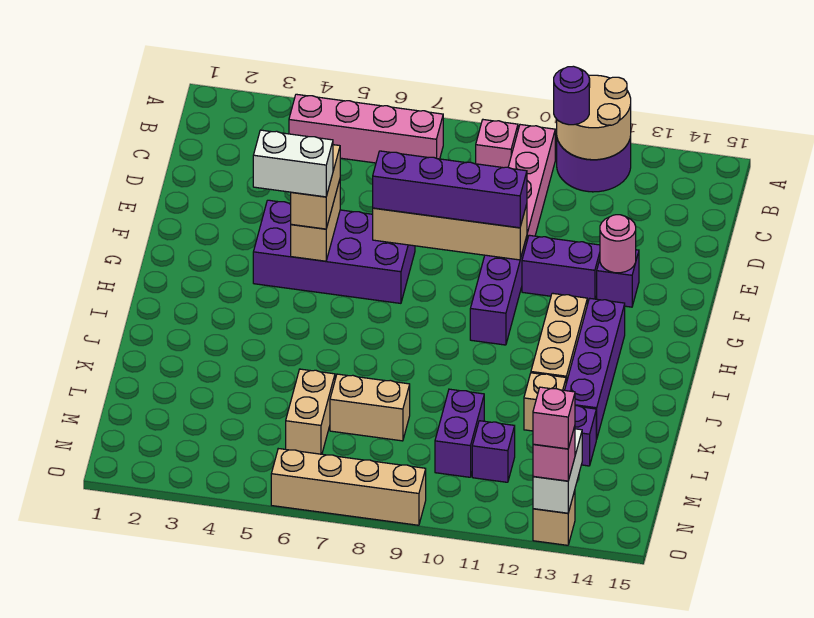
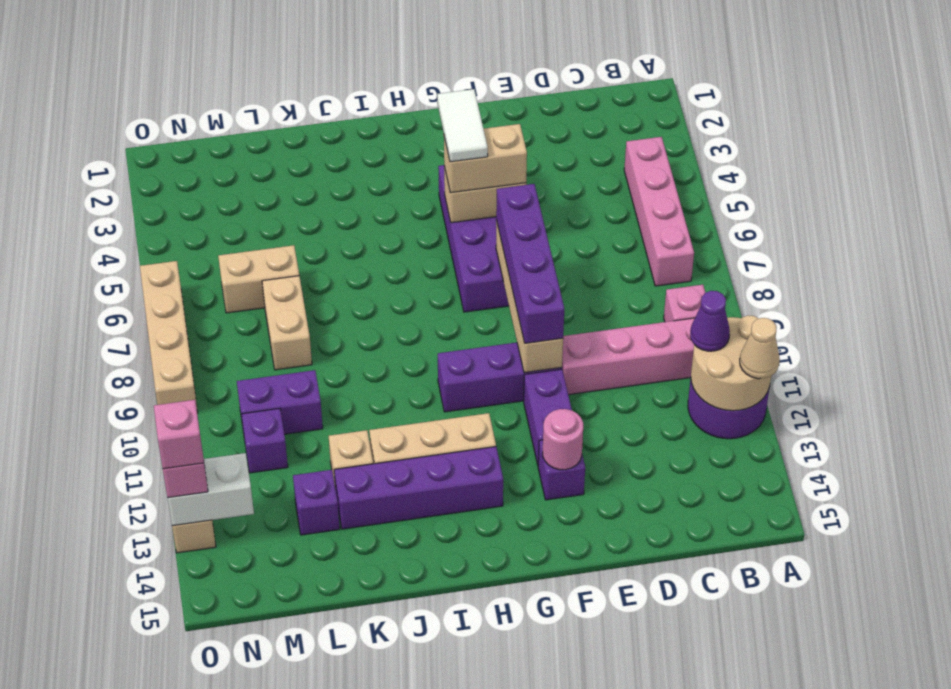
none -> tan cone A12 level 3
purple round brick B11 level 3 -> purple cone B11 level 3
white brick G4:G5 level 4 -> white tile G4:G5 level 4

